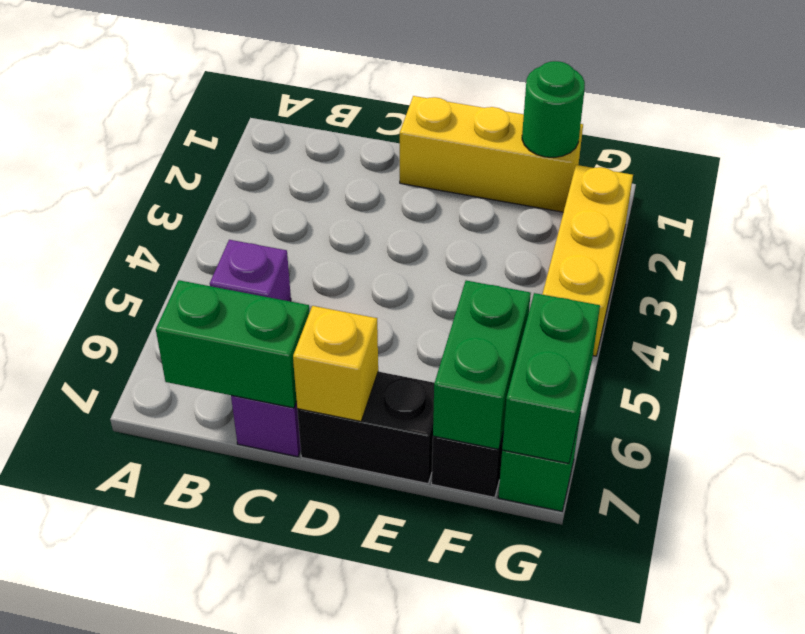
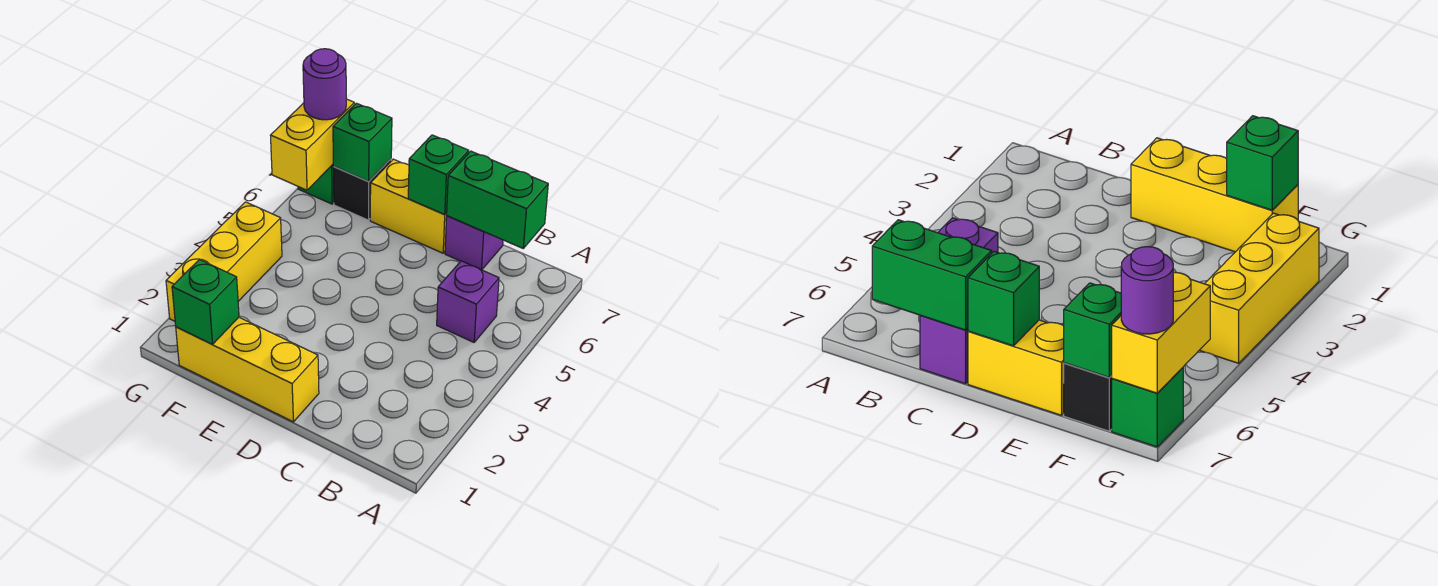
black brick D7:E7 level 1 -> yellow brick D7:E7 level 1
yellow brick D7 level 2 -> green brick D7 level 2
green round brick F1 level 2 -> green brick F1 level 2
green brick F6:F7 level 2 -> green brick F7 level 2
green brick G6:G7 level 2 -> yellow brick G6:G7 level 2
none -> purple round brick G7 level 3

